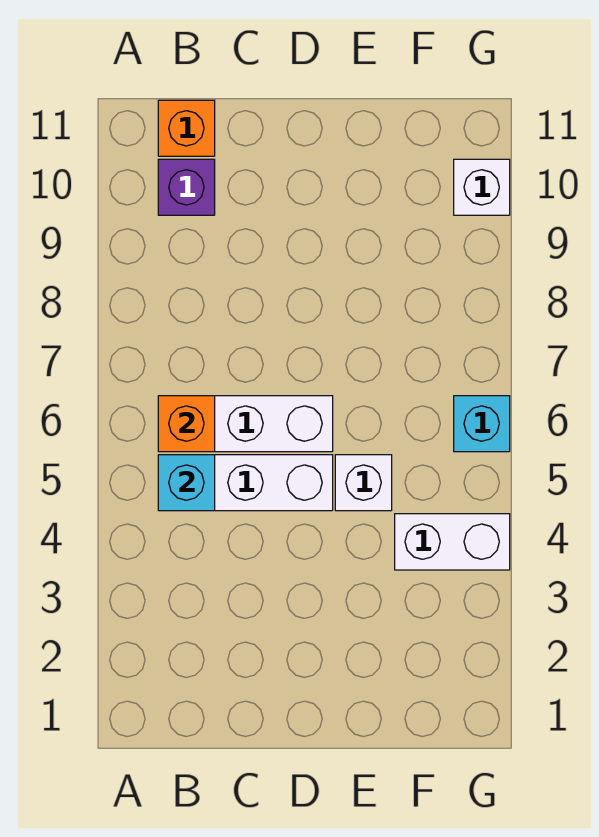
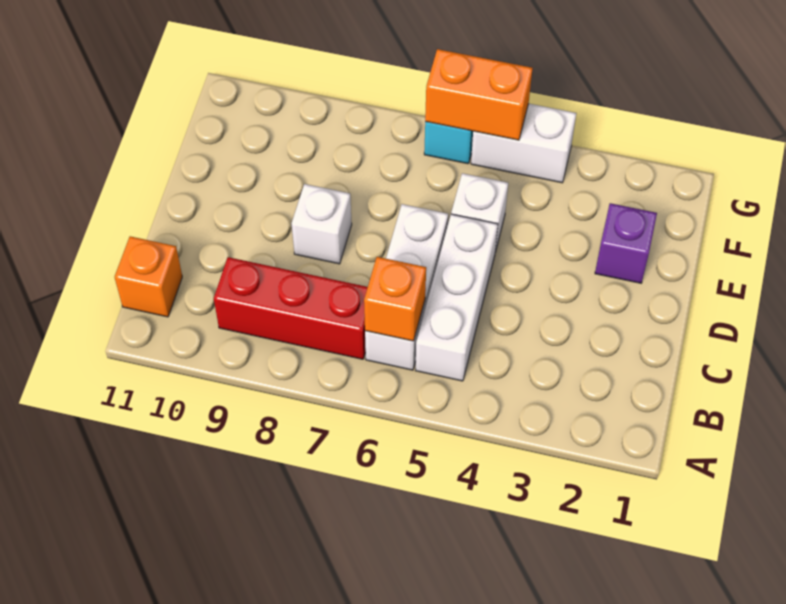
cyan brick B5 level 2 -> none
none -> red brick B7:B9 level 1
purple brick B10 level 1 -> purple brick E2 level 1
white brick F4:G4 level 1 -> white brick G4:G5 level 1
none -> orange brick G5:G6 level 2
white brick G10 level 1 -> white brick D8 level 1

